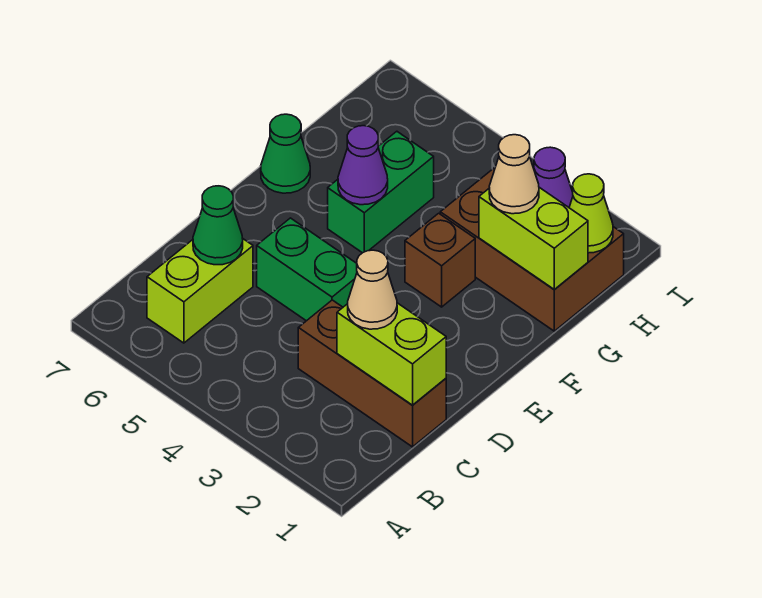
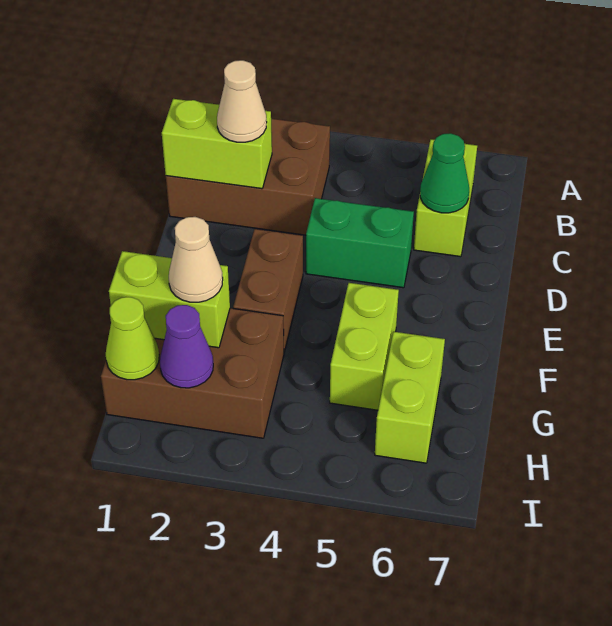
brown brick C1:C3 level 1 -> brown brick B1:C3 level 1
brown brick F3 level 1 -> brown brick E3:F3 level 1
green brick F5:G5 level 1 -> lime brick F5:G5 level 1
purple cone F5 level 2 -> none
green cone F7 level 1 -> none
none -> lime brick G6:H6 level 1

